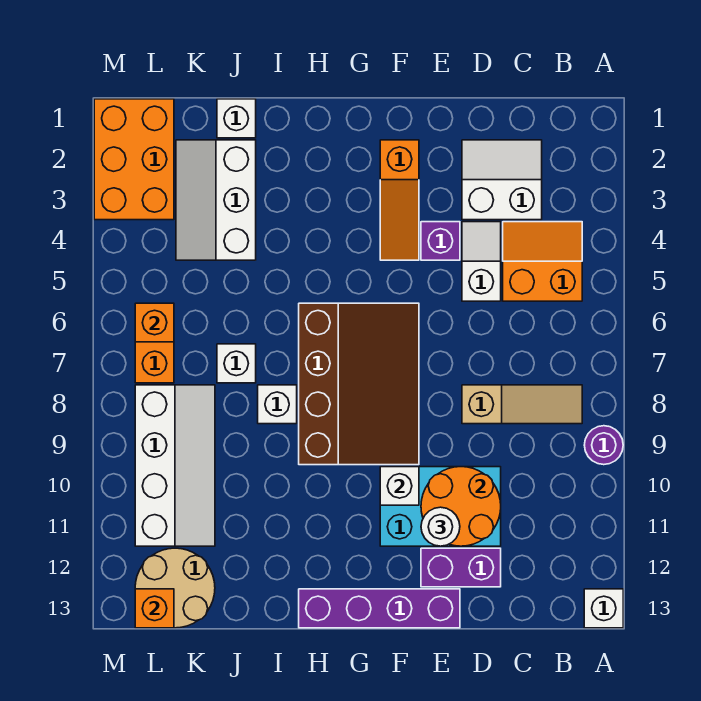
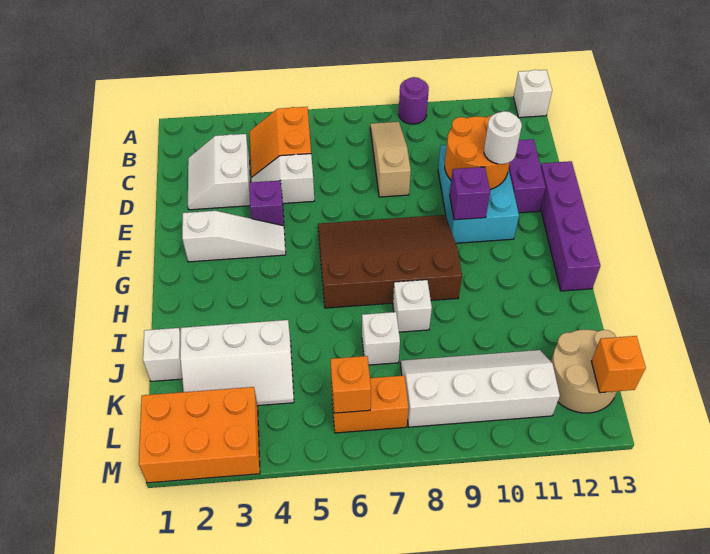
orange slope F2:F4 level 1 top 2 -> white slope F2:F4 level 1 top 2
white brick F10 level 2 -> purple brick F10 level 2

